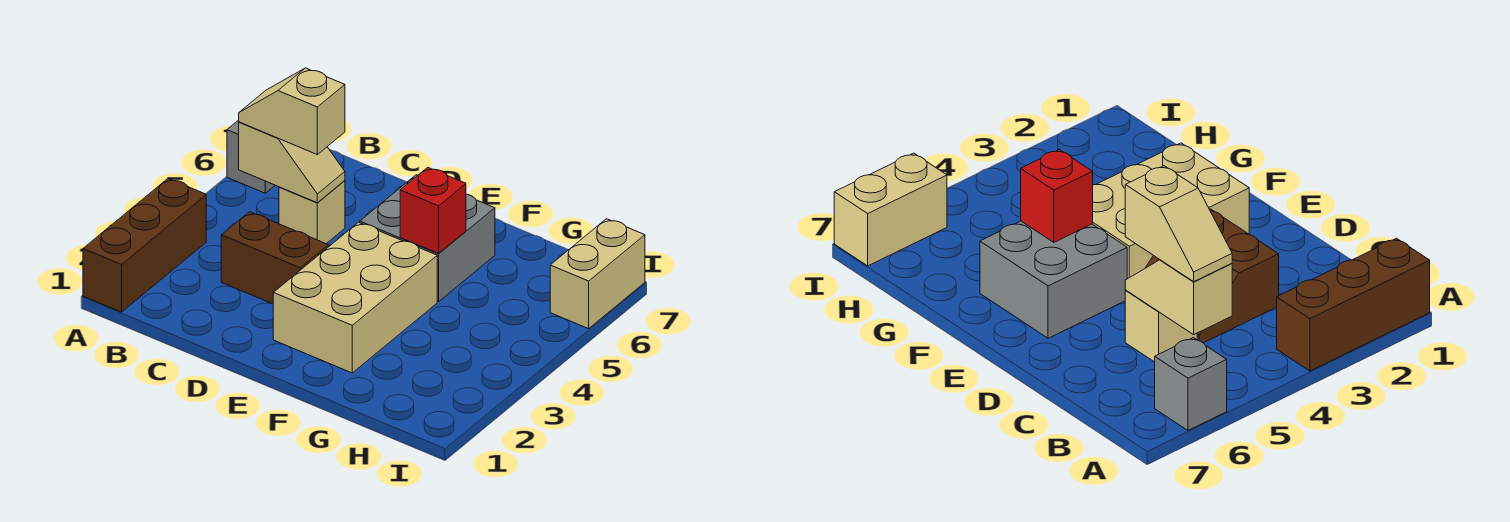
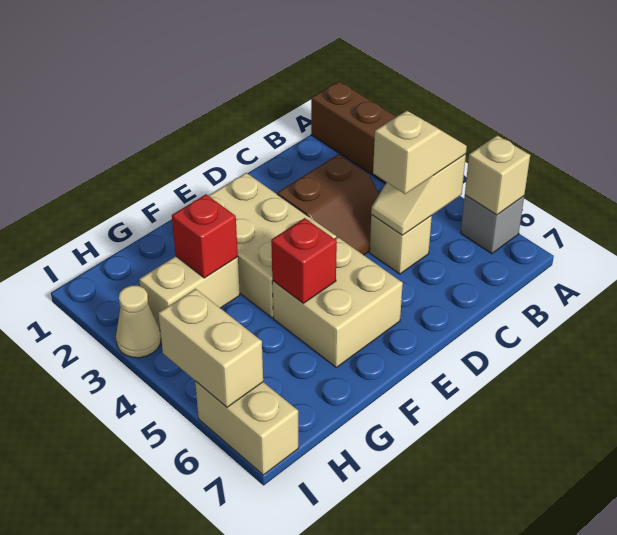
none -> tan brick A6 level 2
grey brick E5:F6 level 1 -> tan brick E5:F6 level 1
none -> tan brick G3:H3 level 1
none -> red brick G3 level 2
none -> tan cone I3 level 1
none -> tan brick I5:I6 level 2

